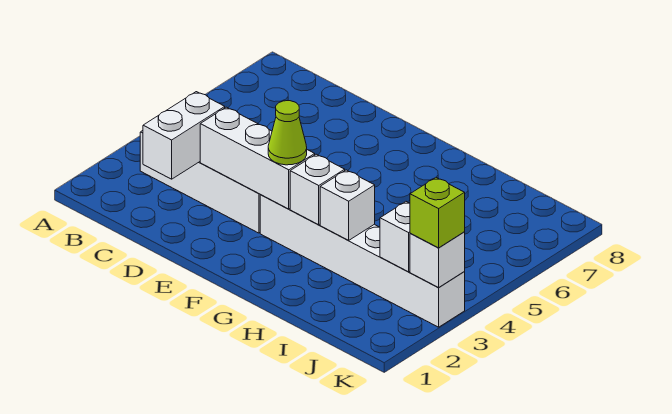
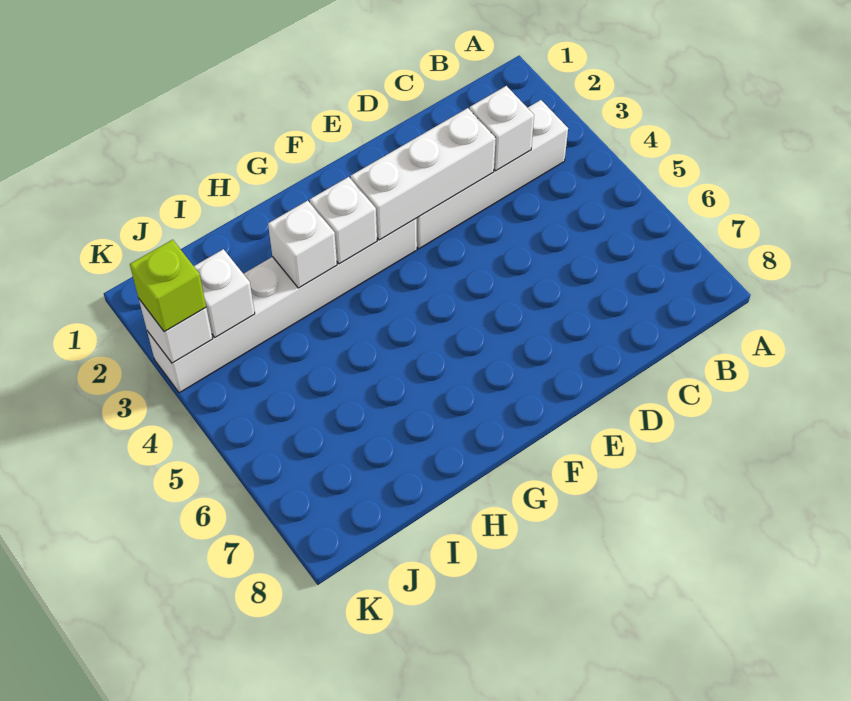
white brick C2:C3 level 2 -> white brick C3 level 2
lime cone F3 level 3 -> none

